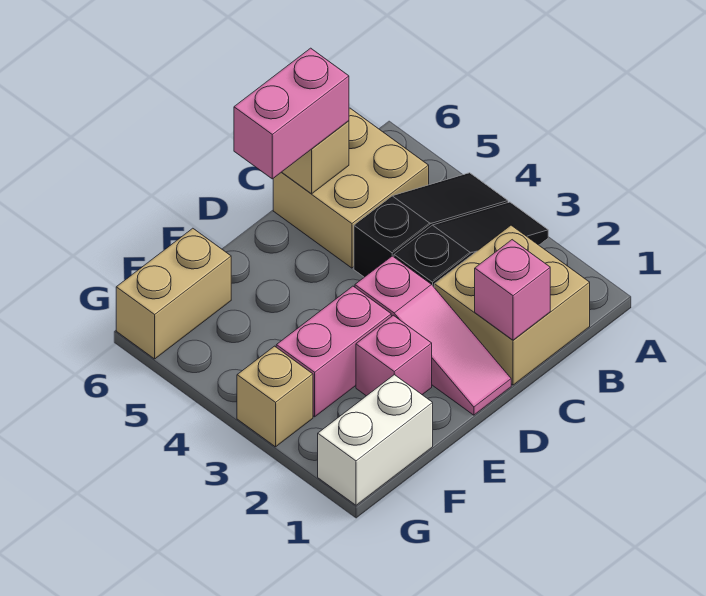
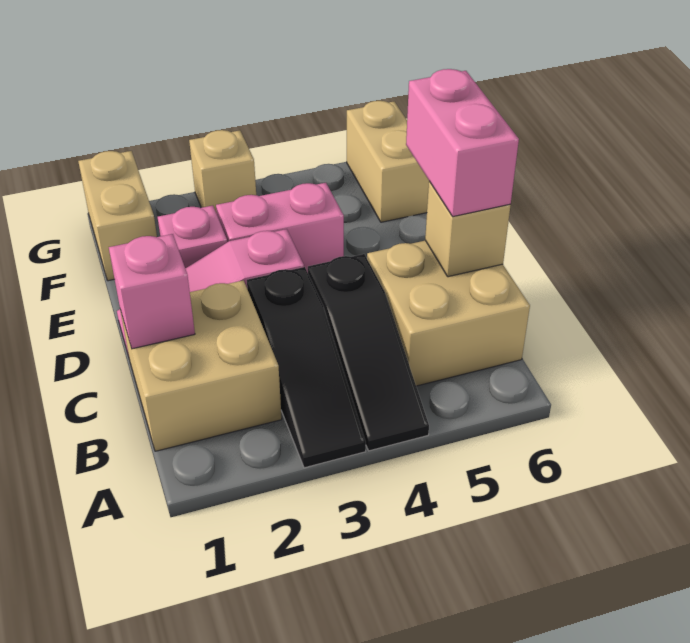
pink brick E3:F3 level 1 -> pink brick E3:E4 level 1
white brick F1:G1 level 1 -> tan brick F1:G1 level 1

